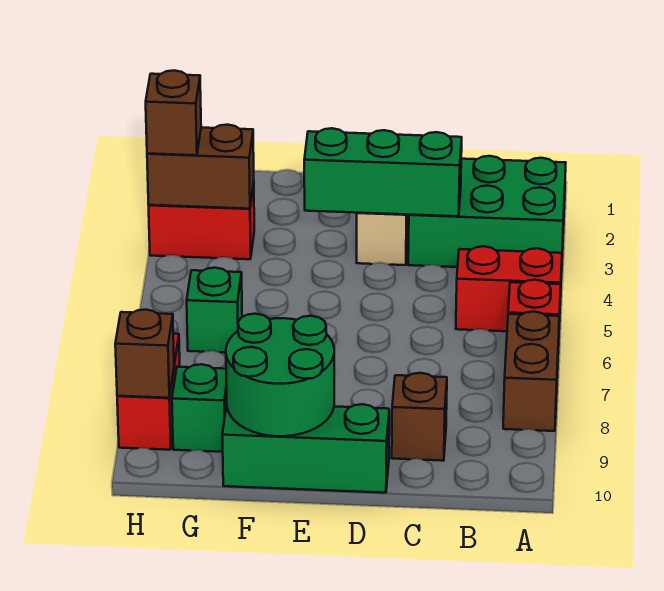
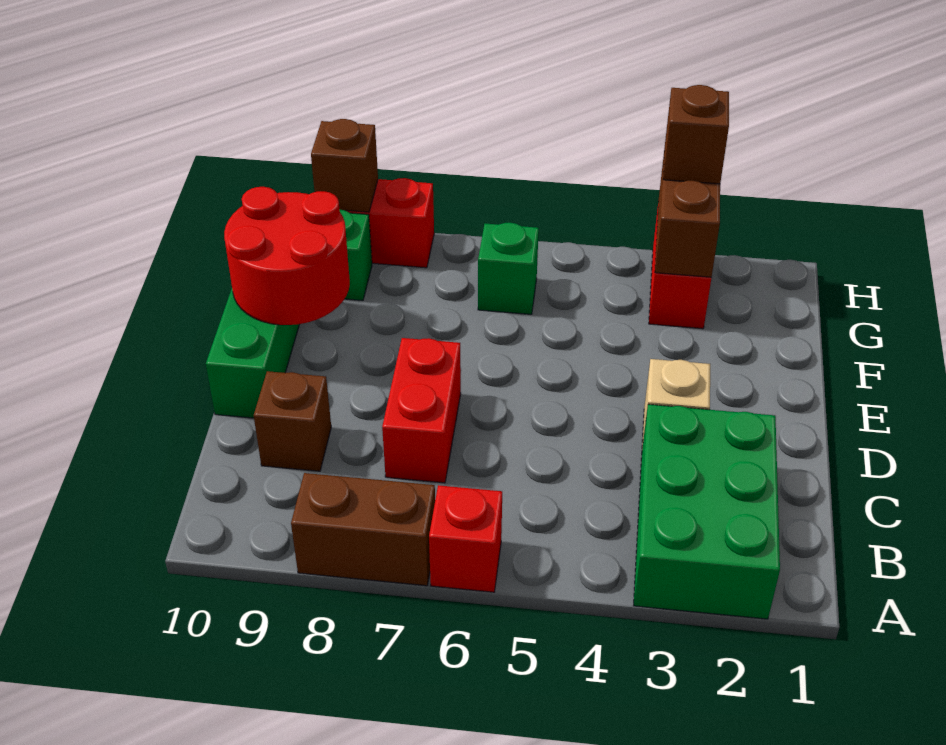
red brick A5:B5 level 1 -> red brick C7:D7 level 1
green brick C3:E3 level 2 -> none
green round brick E9:F10 level 2 -> red round brick E9:F10 level 2

